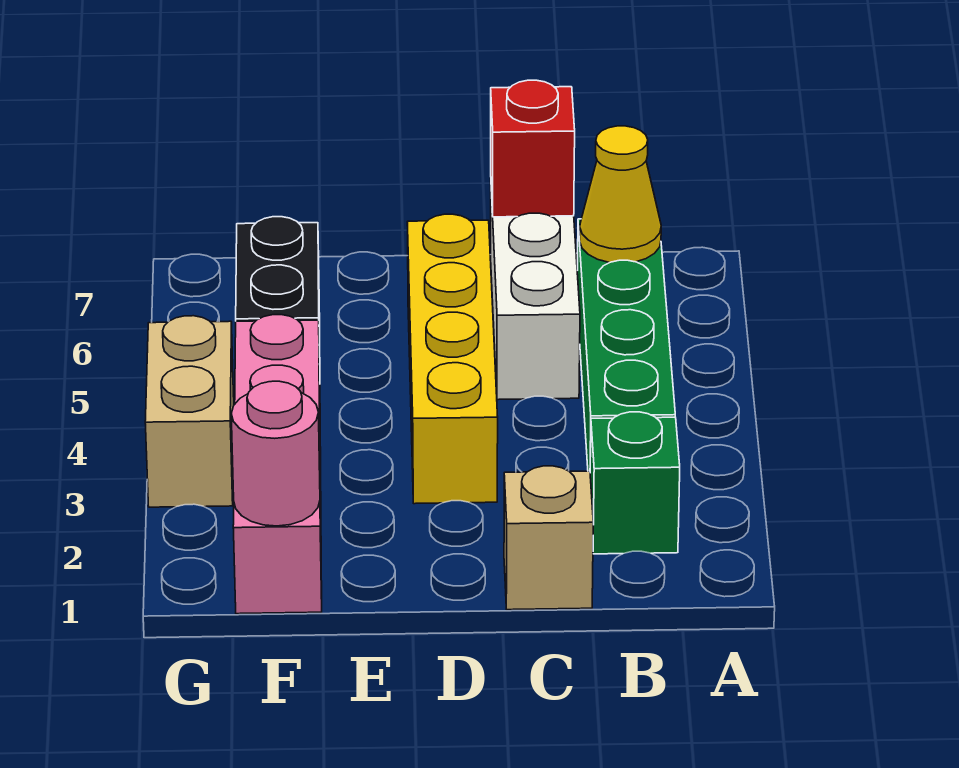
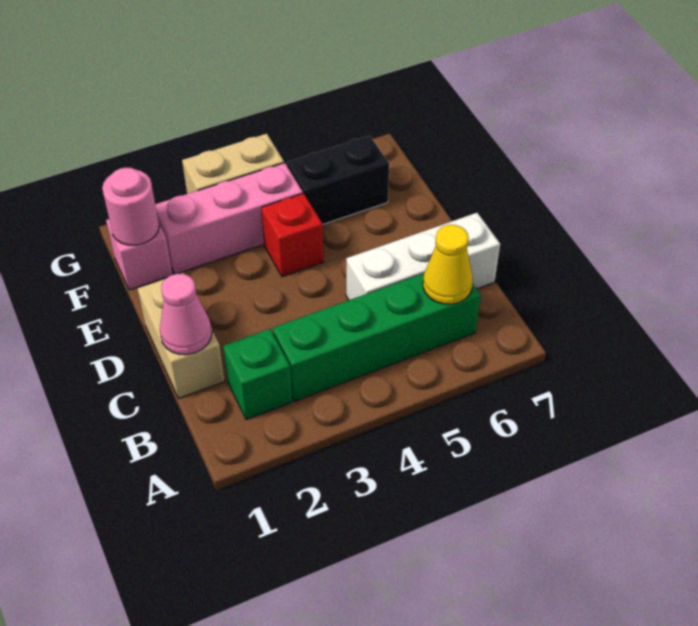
tan brick C1 level 1 -> tan brick C1:D1 level 1
none -> pink cone C1 level 2
red brick C7 level 2 -> red brick E4 level 1
yellow brick D3:D6 level 1 -> none

